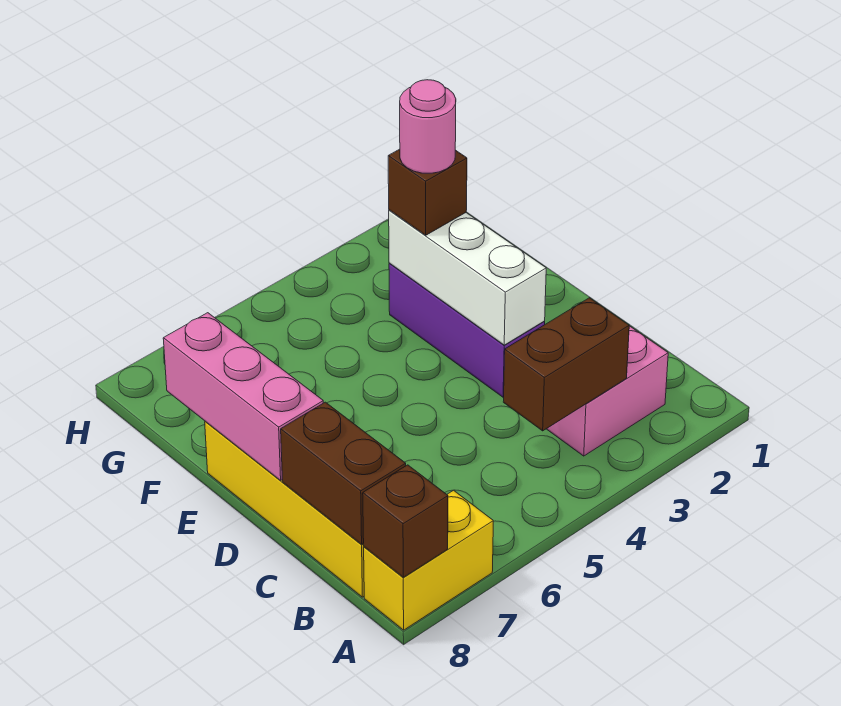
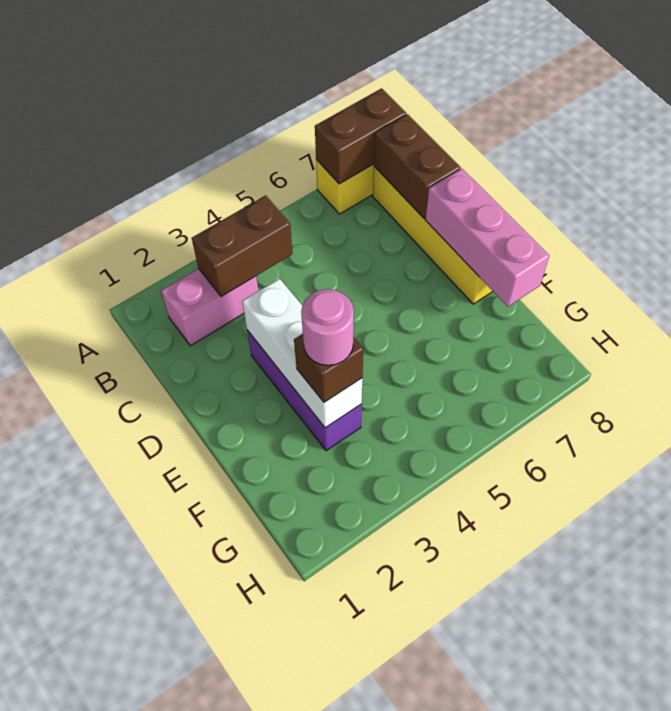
brown brick A8 level 2 -> brown brick A7:A8 level 2

